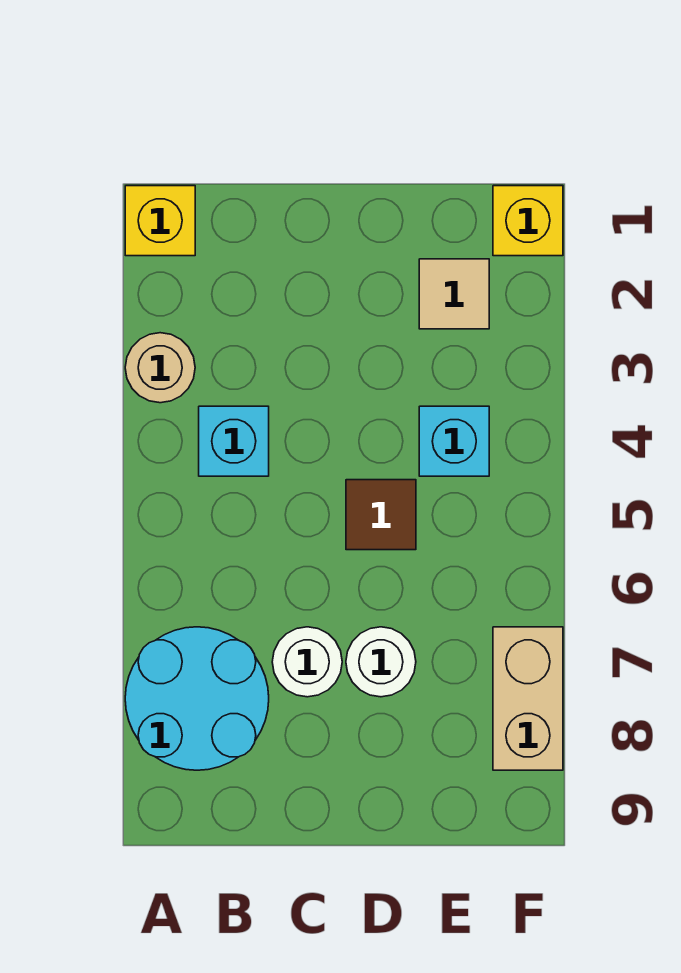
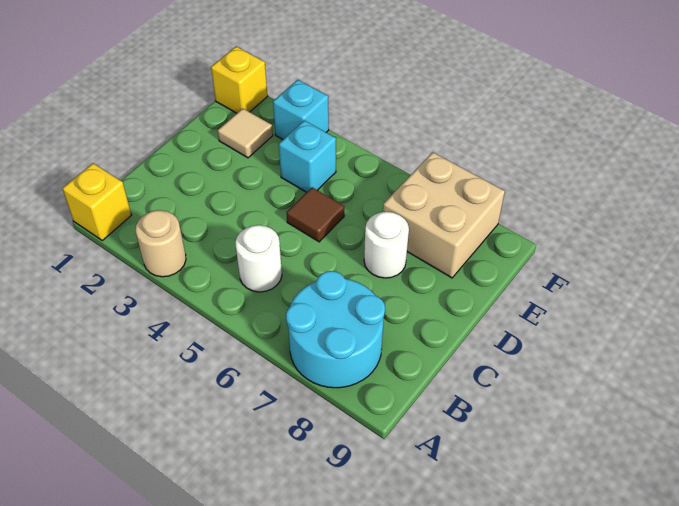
cyan brick B4 level 1 -> cyan brick F3 level 1
white round brick C7 level 1 -> white round brick B5 level 1
tan brick F7:F8 level 1 -> tan brick E7:F8 level 1

